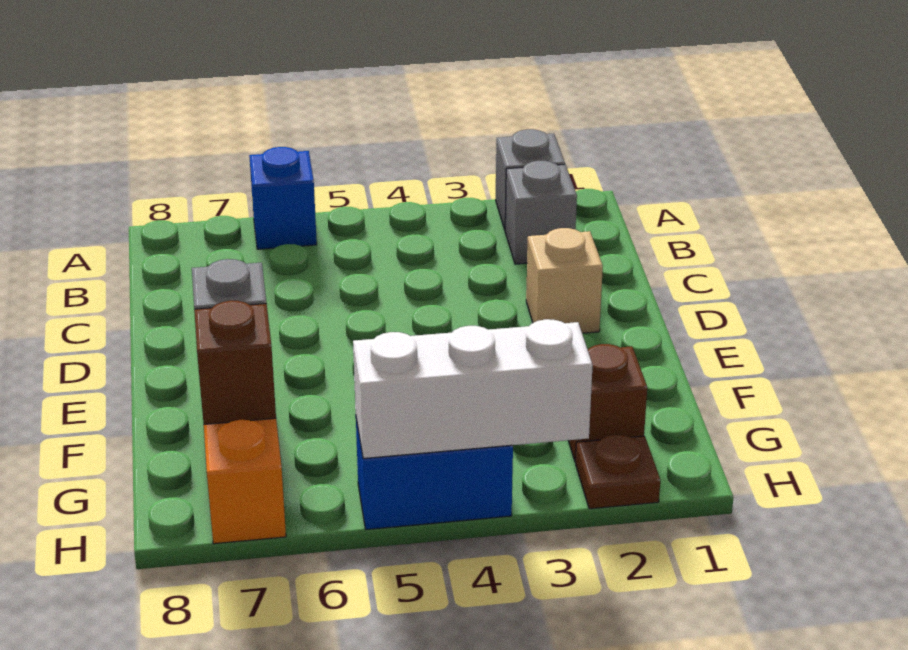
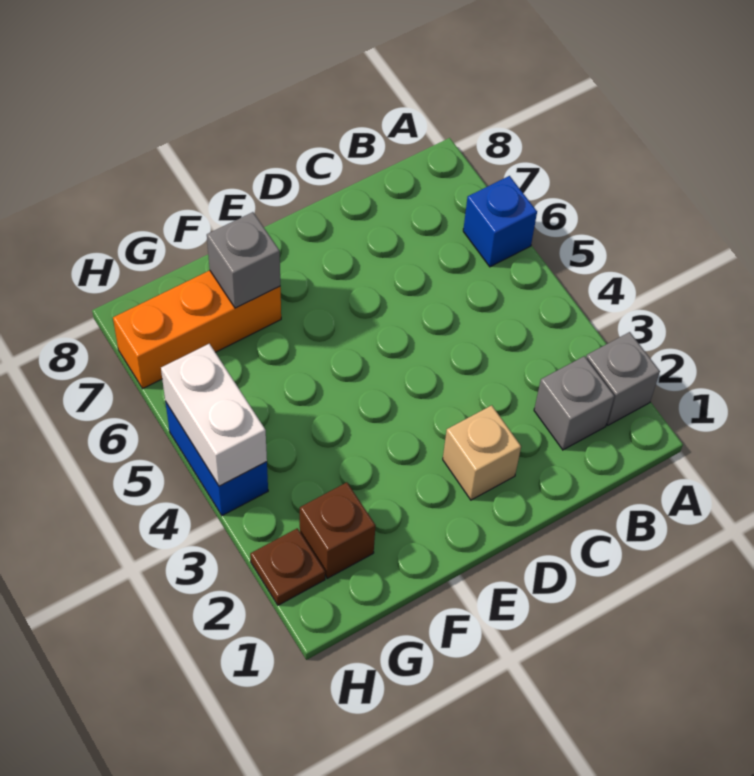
brown brick G7 level 2 -> none
white brick H3:H5 level 2 -> white brick H4:H5 level 2

